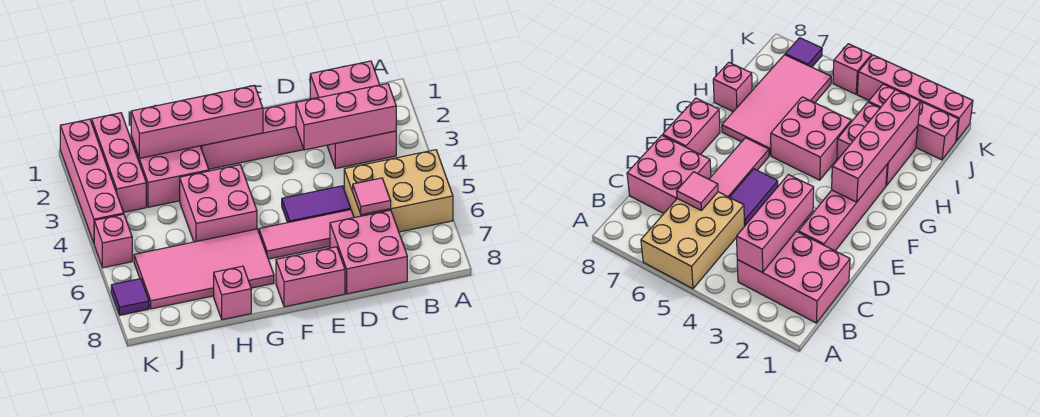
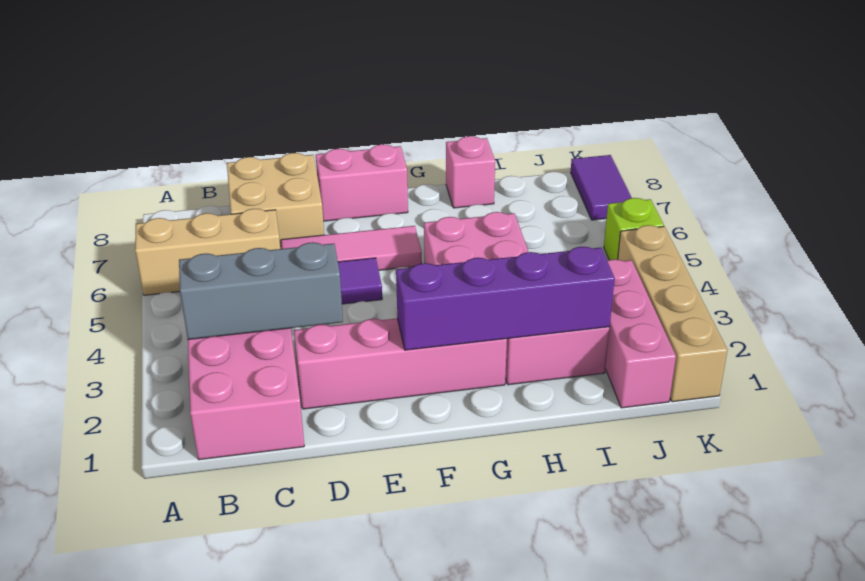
tan brick A5:C6 level 1 -> tan brick A6:C6 level 1
pink brick B3:D3 level 2 -> grey brick B3:D3 level 2
pink tile C6 level 2 -> none
pink brick C7:D8 level 1 -> tan brick C7:D8 level 1
pink brick F2:I2 level 2 -> purple brick F2:I2 level 2
pink tile G6:J7 level 1 -> none
pink brick K1:K4 level 1 -> tan brick K1:K4 level 1
pink brick K5 level 1 -> lime brick K5 level 1
purple tile K7 level 1 -> purple tile K7:K8 level 1

